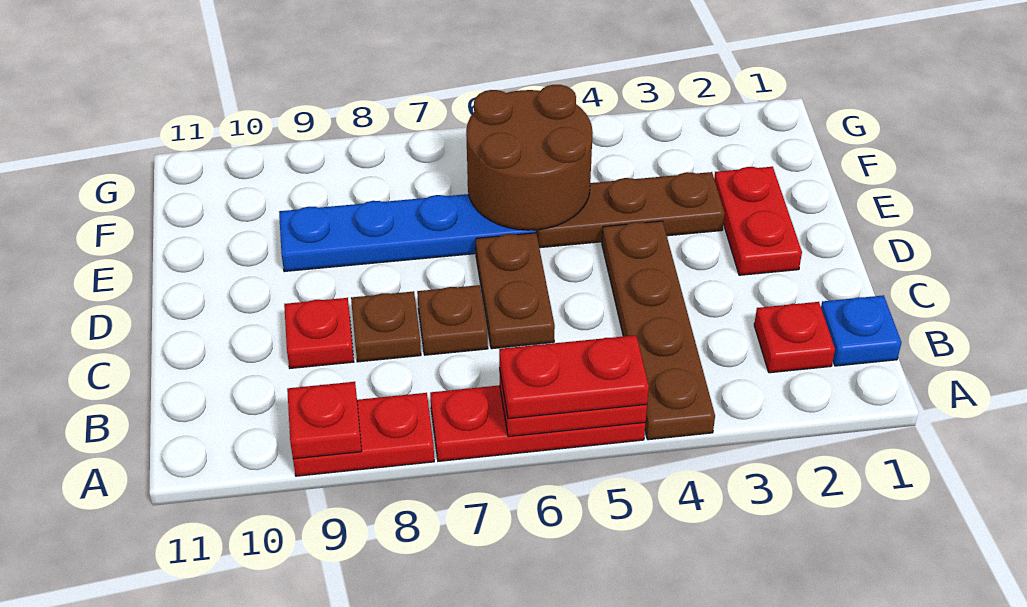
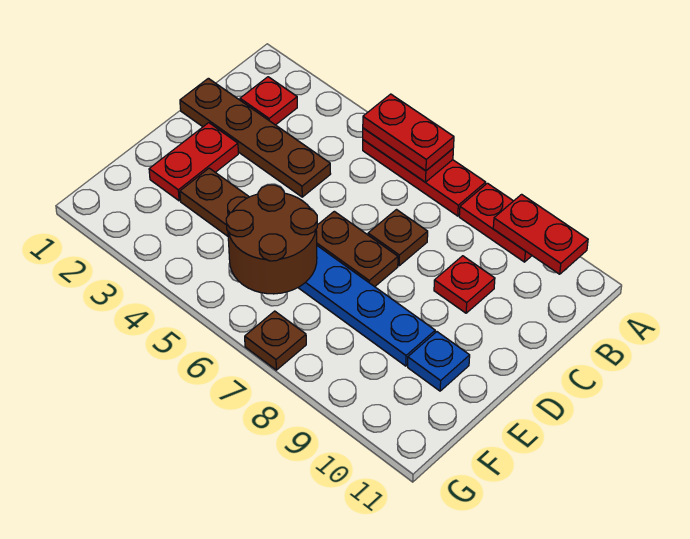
brown plate A4:D4 level 1 -> brown plate C1:C4 level 1
red plate A9 level 2 -> red plate A9:A10 level 2
blue plate B1 level 1 -> blue plate E10 level 1
brown plate C6:D6 level 1 -> brown plate D6:D7 level 1
brown plate C8 level 1 -> brown plate G7 level 1

